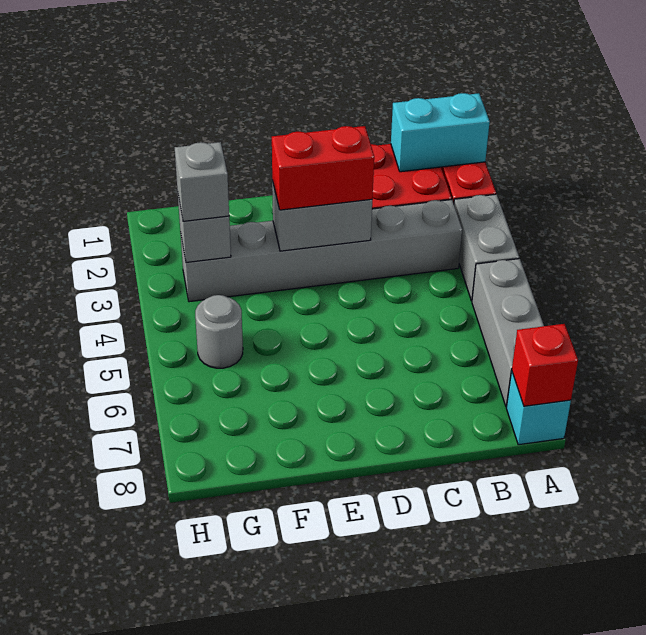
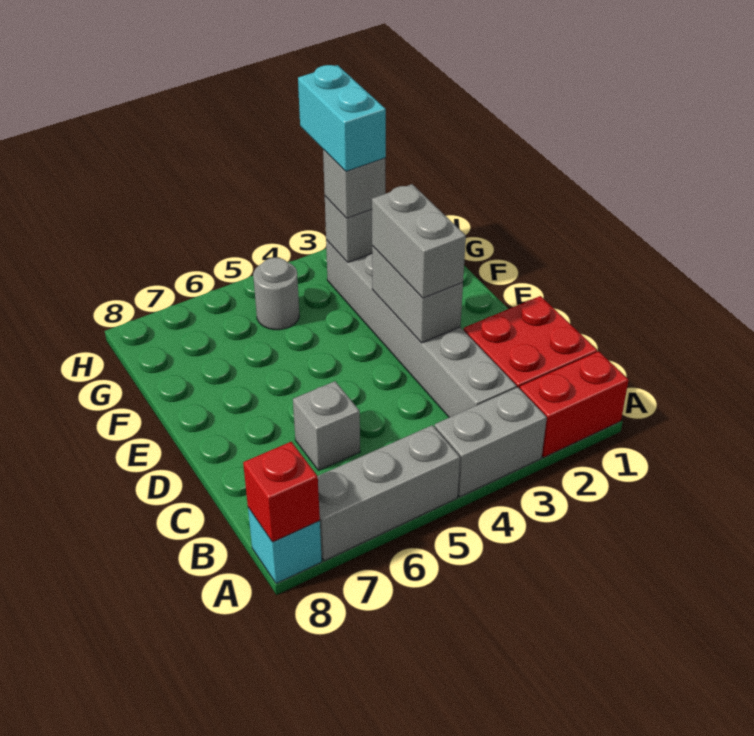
cyan brick A1:B1 level 2 -> cyan brick G3:H3 level 4
none -> grey brick C6 level 1
red brick D3:E3 level 3 -> grey brick D3:E3 level 3

